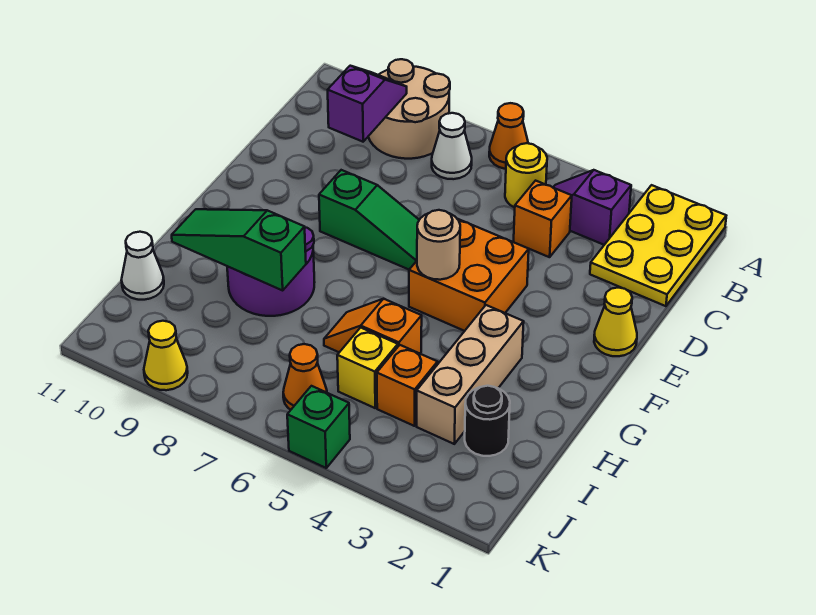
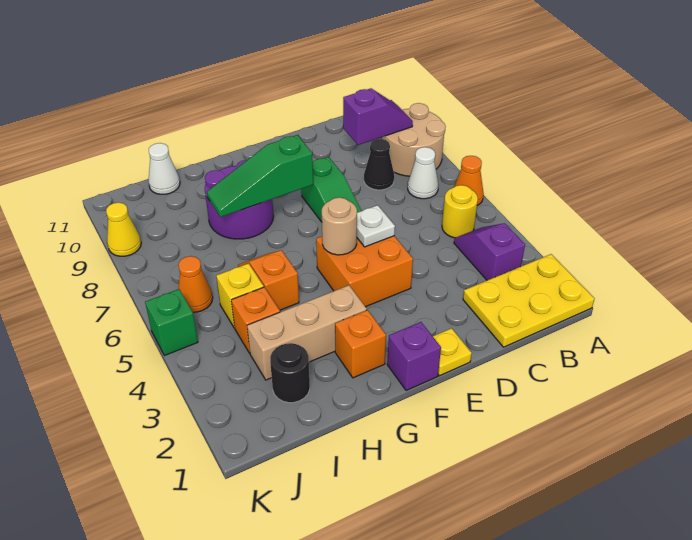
orange brick C4 level 1 -> orange brick G2 level 1
none -> black cone C8 level 1
yellow cone E1 level 1 -> yellow plate E1 level 1
none -> white plate E5 level 2
none -> purple brick F1 level 1
green slope H8:H10 level 2 top 8 -> green slope F8:H8 level 2 top F

